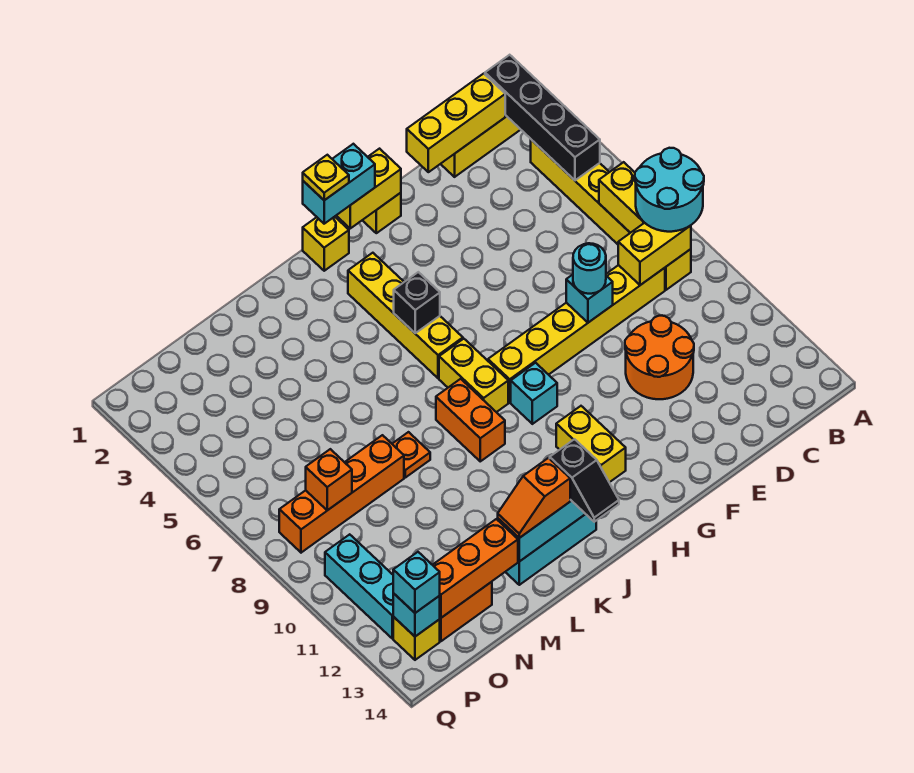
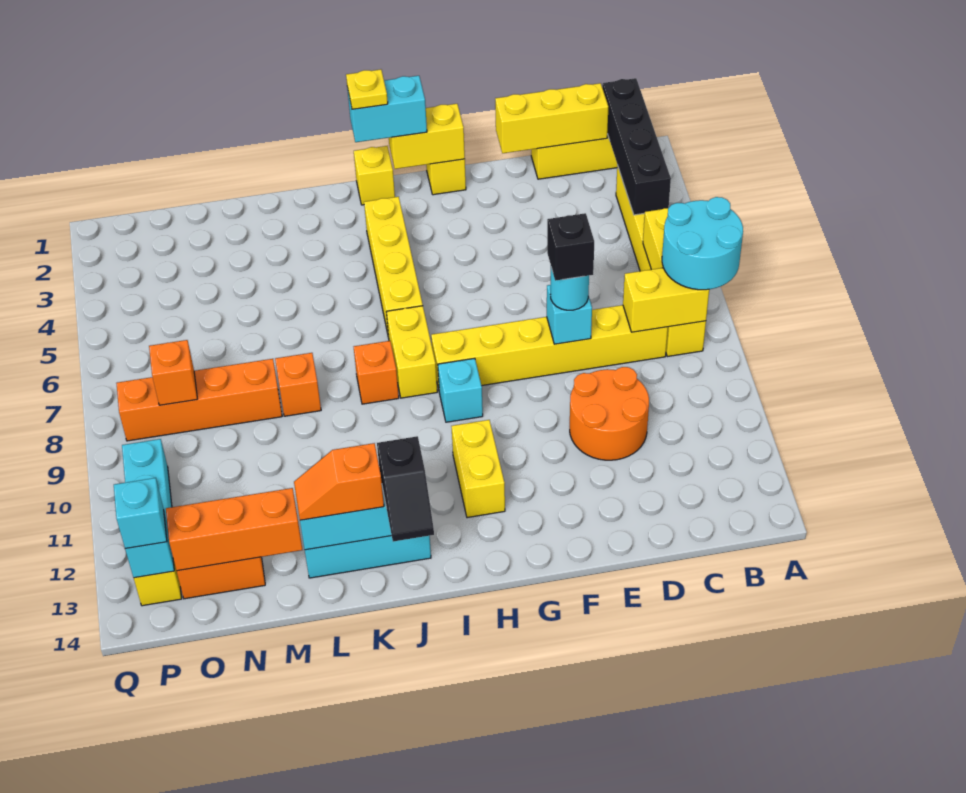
black brick I5 level 2 -> black brick E8 level 4
orange brick J8:J9 level 1 -> orange brick J8 level 1
orange plate L8 level 1 -> orange brick L8 level 1

